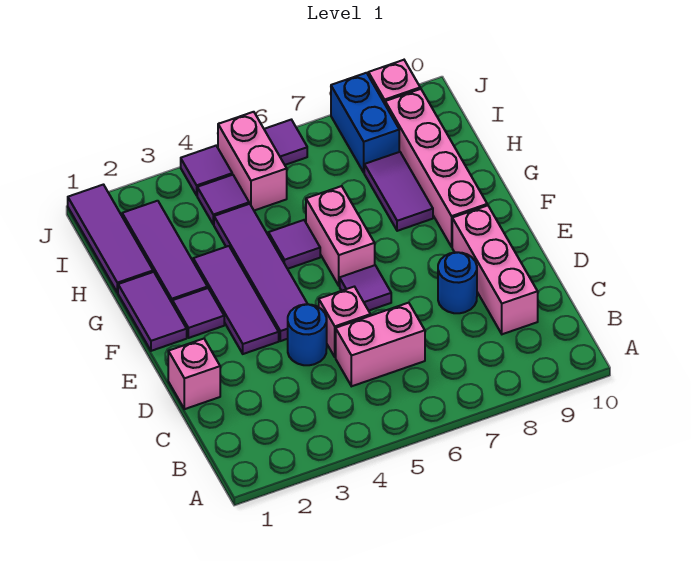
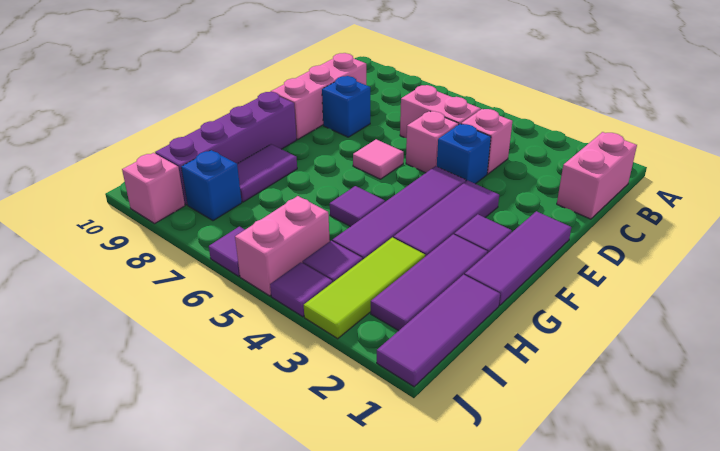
pink brick D1 level 1 -> pink brick C4 level 1
blue round brick D4 level 1 -> blue brick D4 level 1
blue round brick D8 level 1 -> blue brick D8 level 1
purple tile E6 level 1 -> pink tile E6 level 1
purple tile F1:G1 level 1 -> purple tile E1:G1 level 1
pink brick F6:G6 level 1 -> pink brick B1:C1 level 1
pink brick F9:I9 level 1 -> purple brick F9:I9 level 1
none -> lime tile H3:J3 level 1
blue brick I8:J8 level 1 -> blue brick I8 level 1

